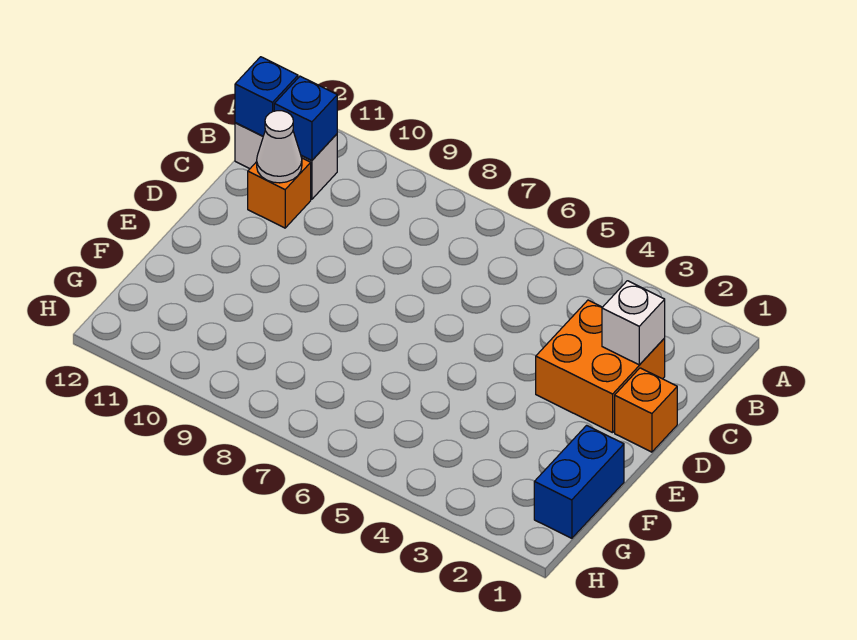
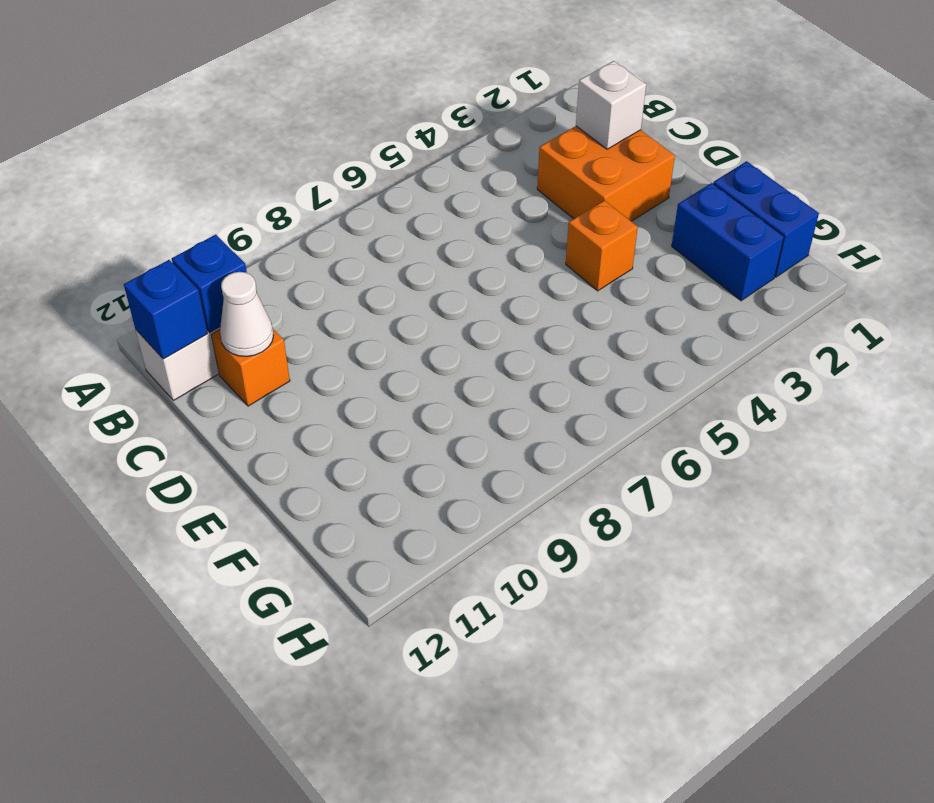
orange brick D1 level 1 -> orange brick E4 level 1
none -> blue brick F2:G2 level 1

